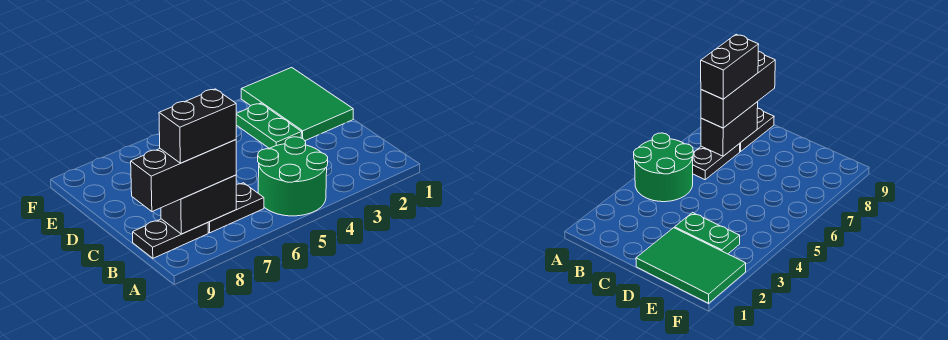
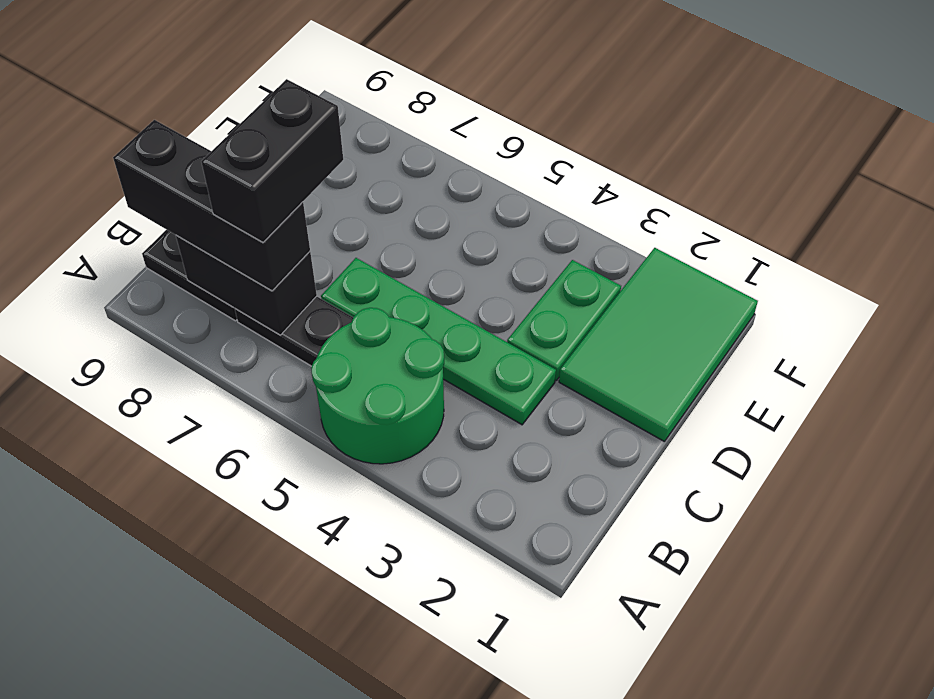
black brick B7:B8 level 4 -> black brick B7:C7 level 4
none -> green plate C3:C6 level 1

